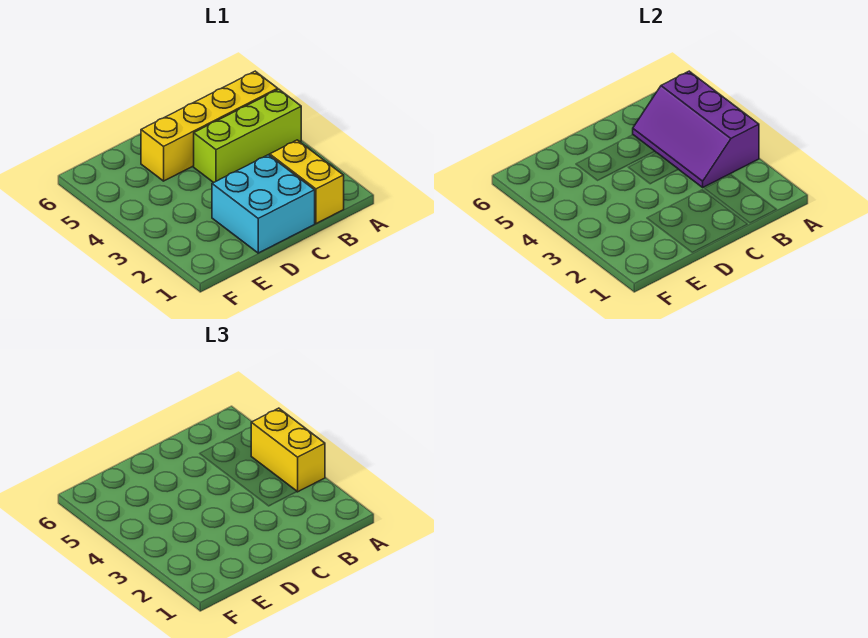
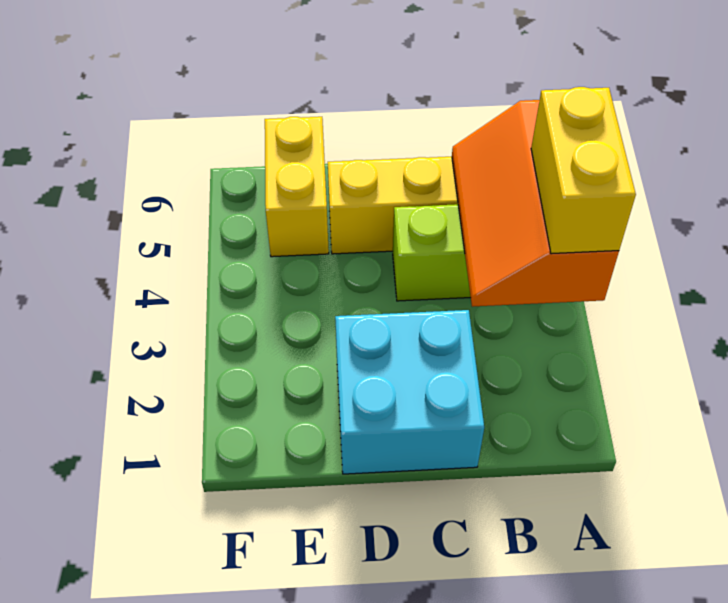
purple slope A3:B5 level 2 top A -> orange slope A3:B5 level 2 top A
yellow brick B1:B2 level 1 -> yellow brick E5:E6 level 1

